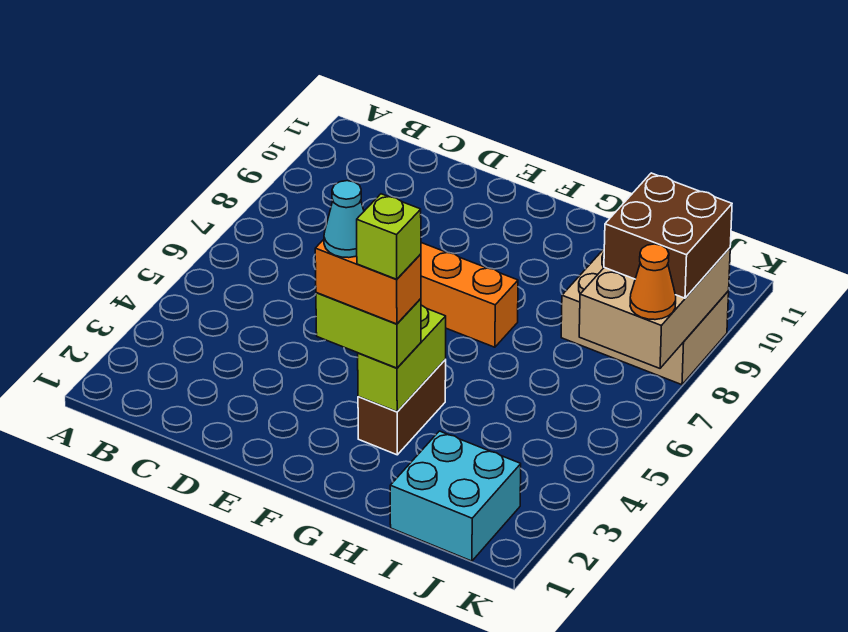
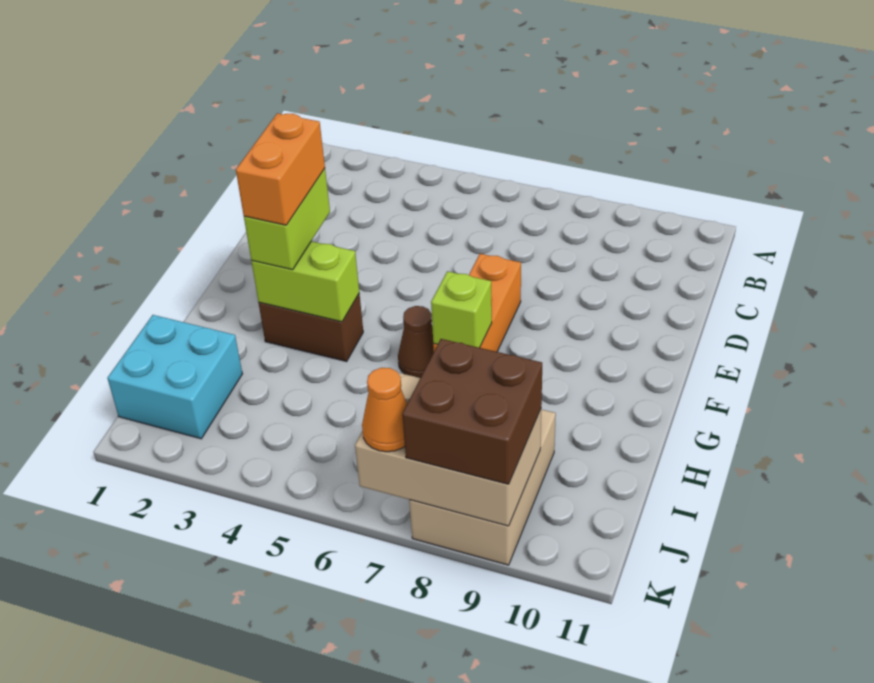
cyan cone F3 level 5 -> none
lime brick G3 level 5 -> lime brick G7 level 2
none -> brown cone G6 level 1

